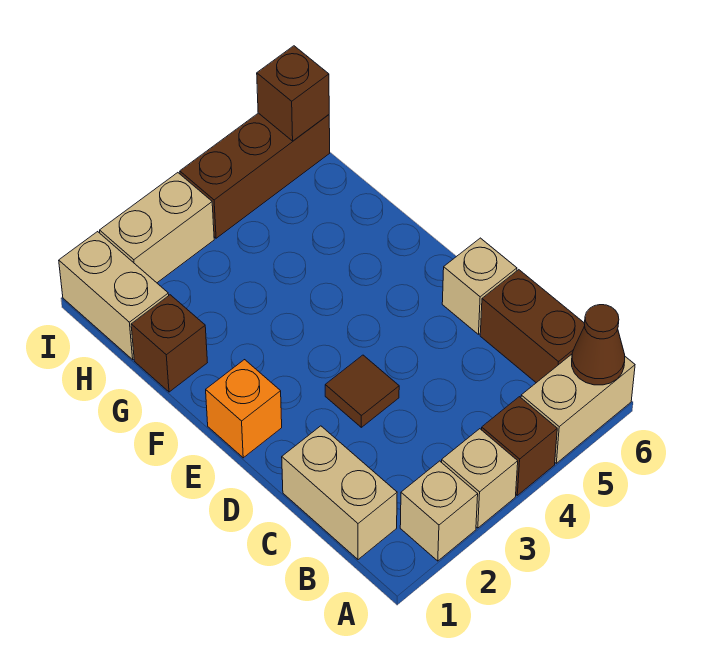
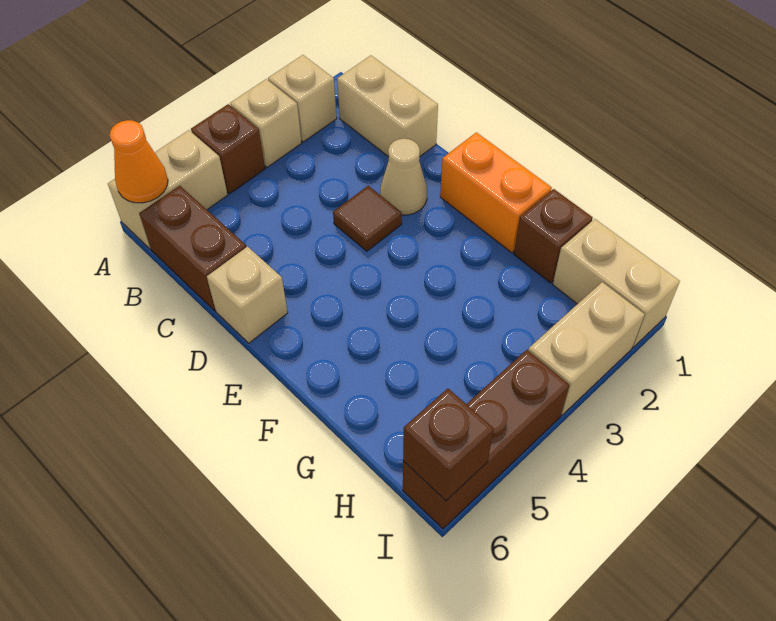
brown cone A6 level 2 -> orange cone A6 level 2
none -> tan cone D2 level 1
orange brick E1 level 1 -> orange brick E1:F1 level 1

